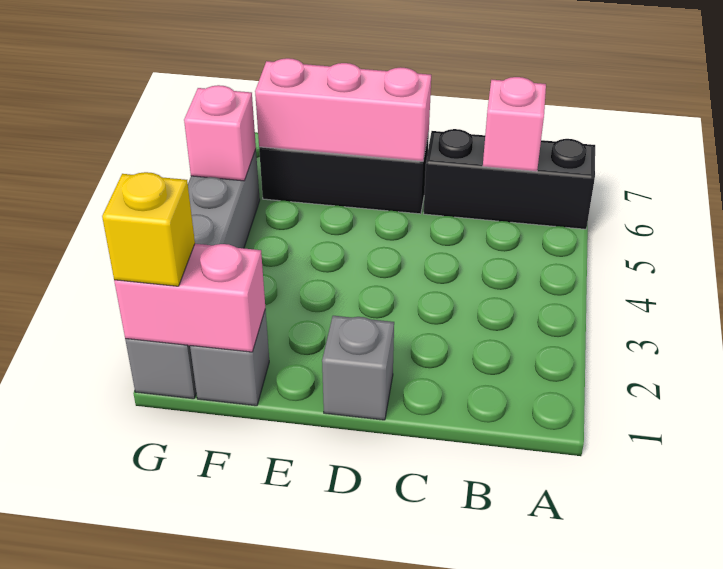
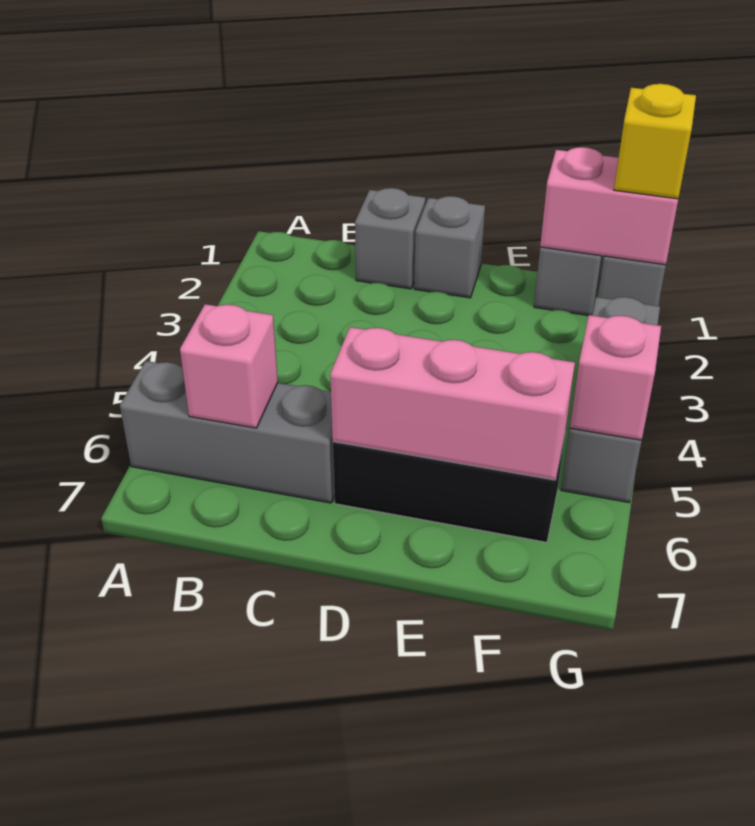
black brick A6:C6 level 1 -> grey brick A6:C6 level 1
none -> grey brick C1 level 1

